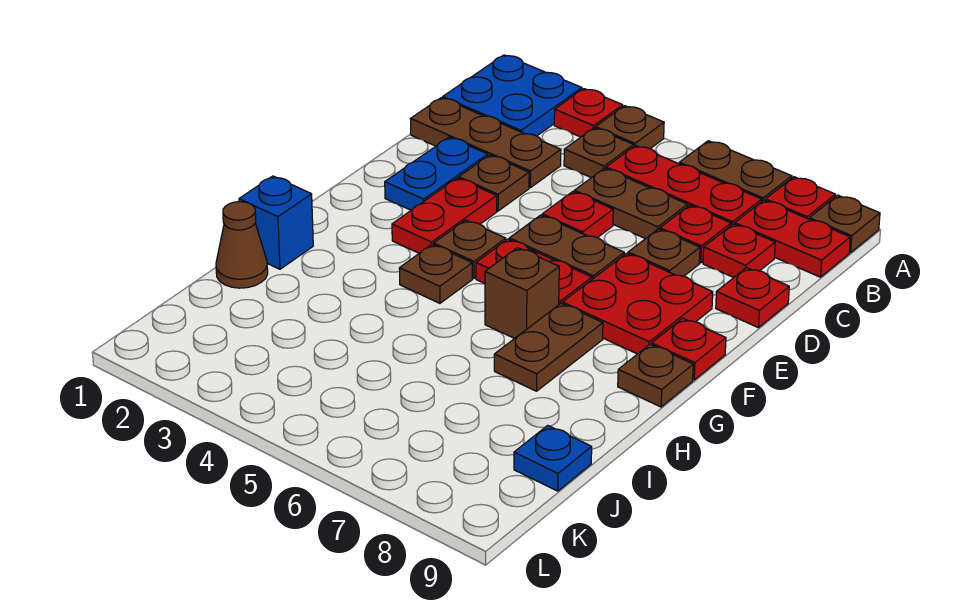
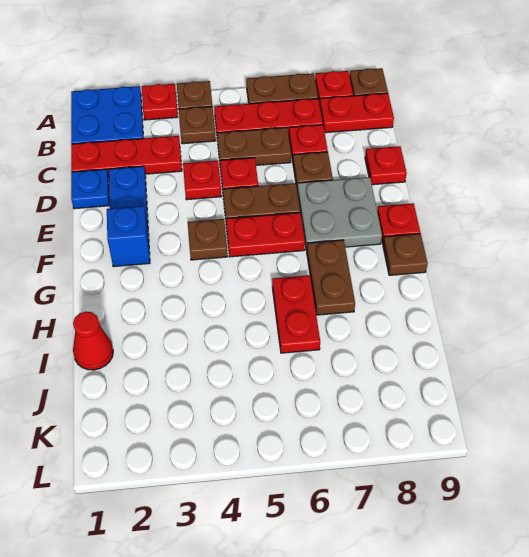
brown plate C1:C3 level 1 -> red plate C1:C3 level 1
red plate C8 level 1 -> red plate D4 level 1
brown plate D3 level 1 -> none
red plate E3:F3 level 1 -> red plate H6:I6 level 1
red plate E7:F8 level 1 -> grey plate E7:F8 level 1
brown plate G4 level 1 -> none
brown brick G6 level 1 -> none
blue brick H1 level 1 -> blue brick F2 level 1
brown cone I1 level 1 -> red cone I1 level 1
blue plate J9 level 1 -> blue plate D1 level 1

